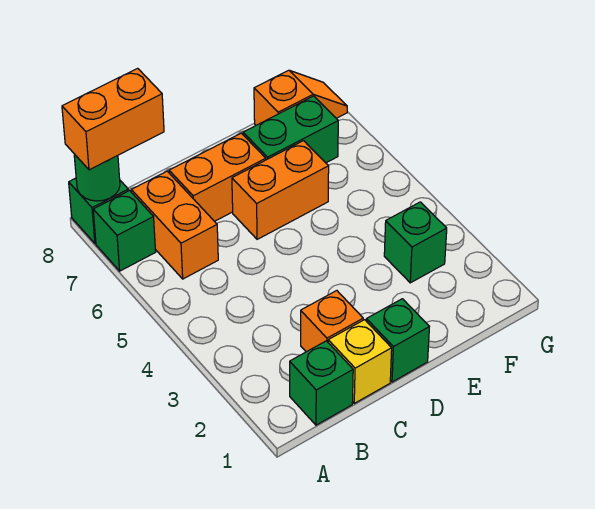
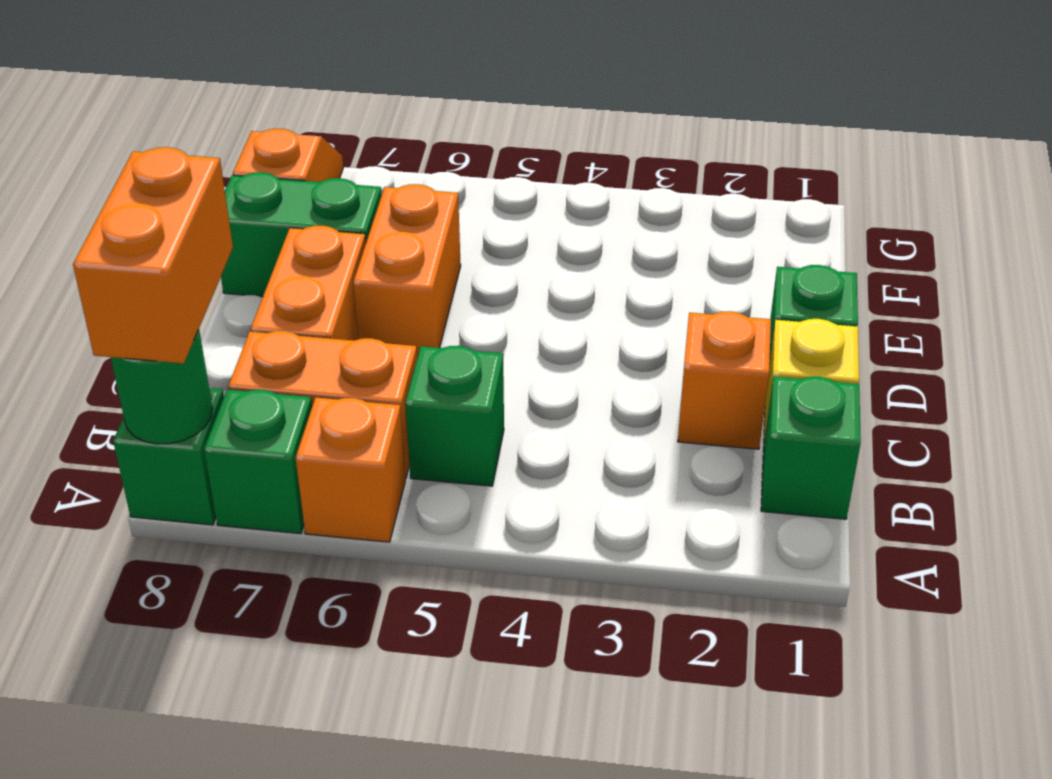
none -> orange brick A6 level 1
green brick E7:F7 level 1 -> green brick E7:E8 level 1
green brick F3 level 1 -> green brick B5 level 1

